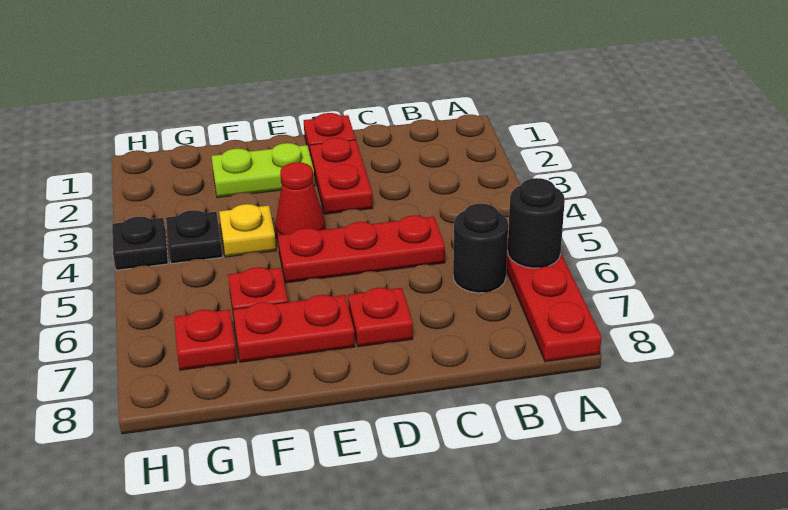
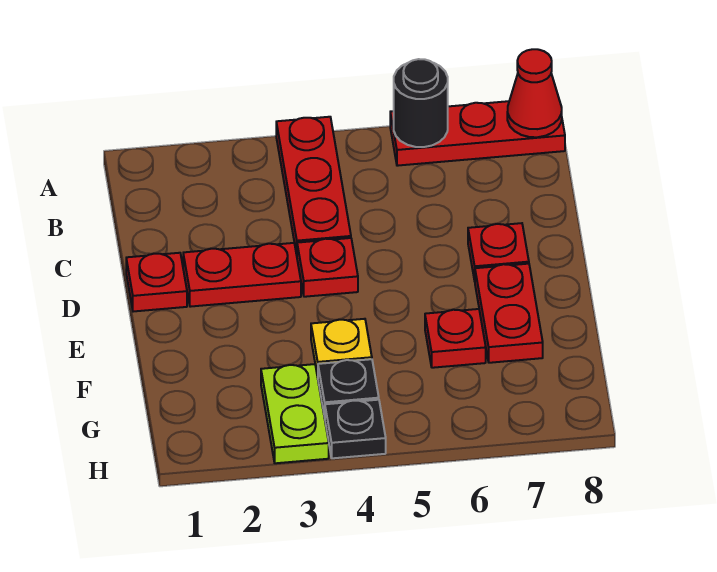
black round brick B6 level 1 -> none
red plate C5:E5 level 1 -> red plate A4:C4 level 1
lime plate E2:F2 level 1 -> lime plate G3:H3 level 1
red cone E4 level 1 -> red cone A8 level 2
red plate G7 level 1 -> red plate D4 level 1

